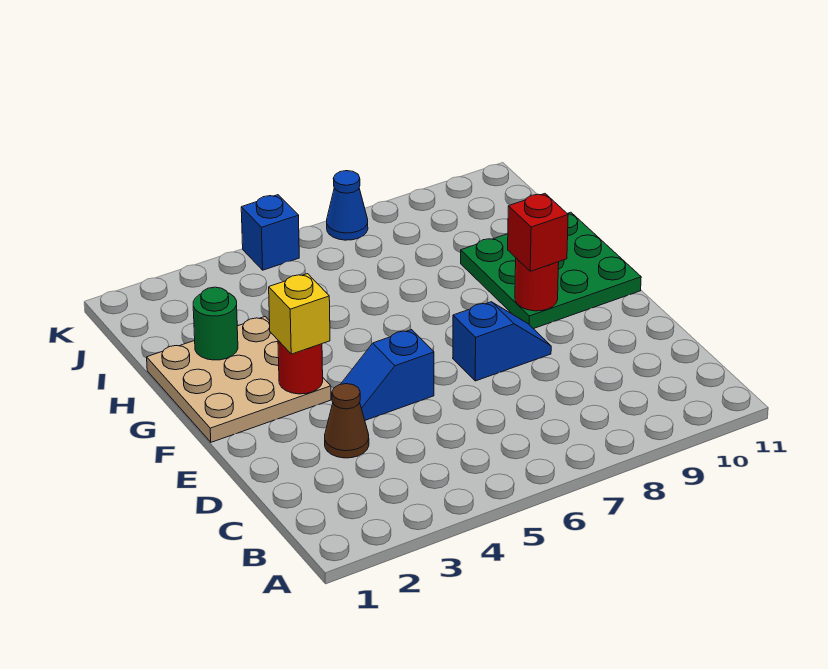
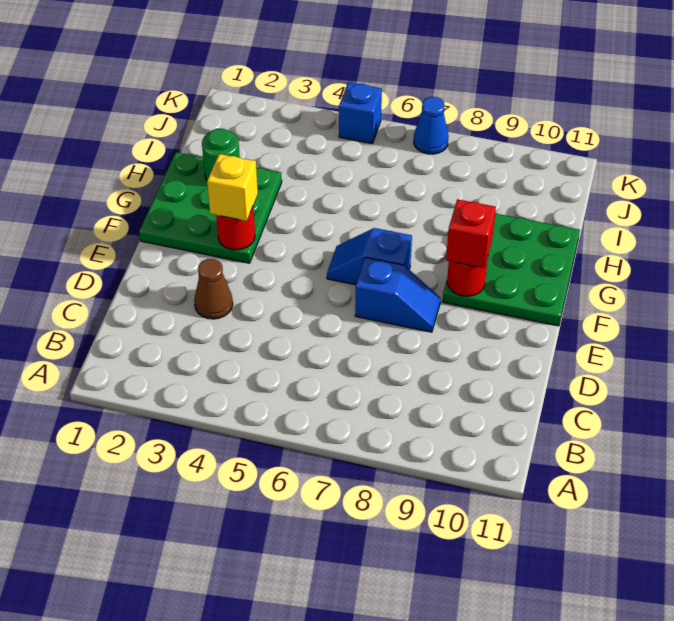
blue slope E4:E5 level 1 top 5 -> blue slope F6:F7 level 1 top 7
tan plate F1:H3 level 1 -> green plate F1:H3 level 1

